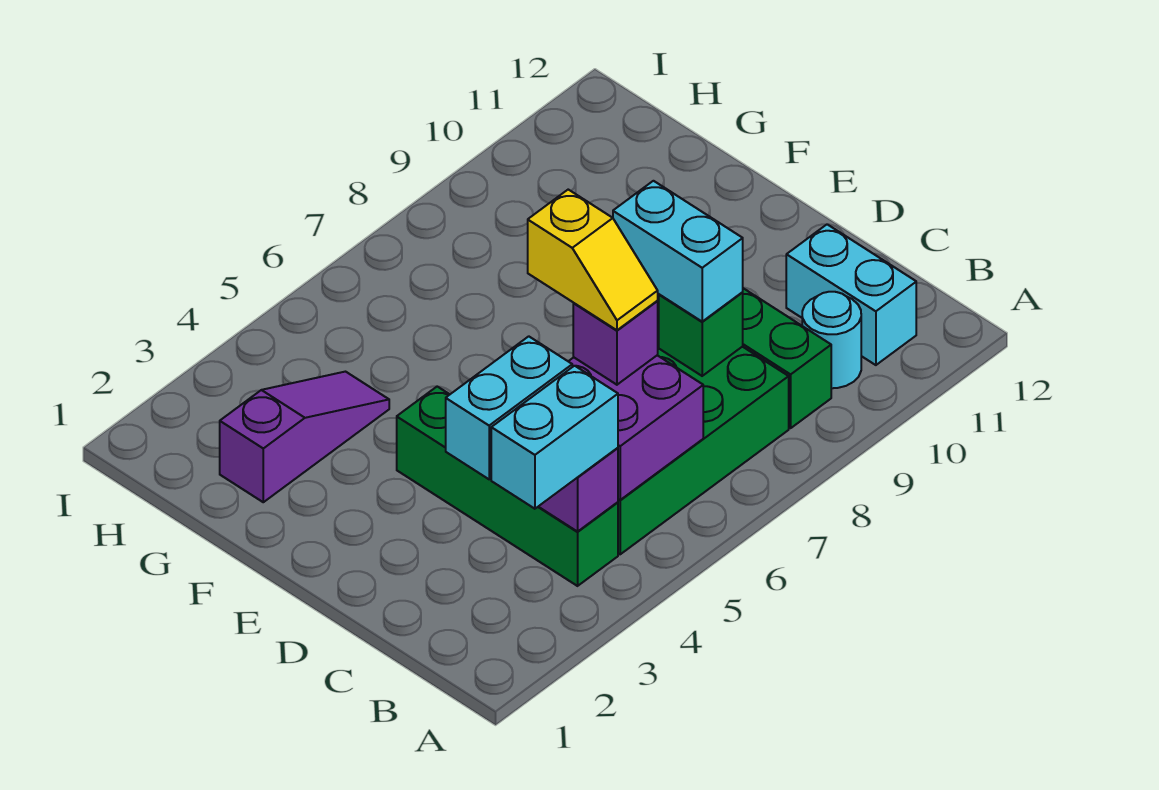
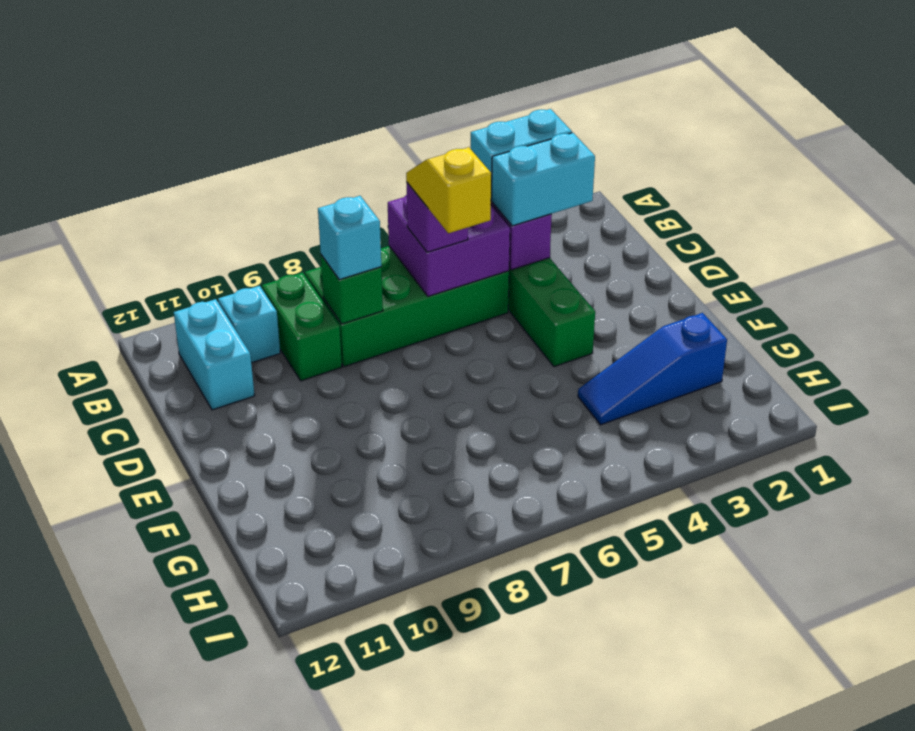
cyan round brick B10 level 1 -> cyan brick B10 level 1
cyan brick C8:D8 level 3 -> cyan brick C8 level 3
purple slope G2:G4 level 1 top 2 -> blue slope G2:G4 level 1 top 2

